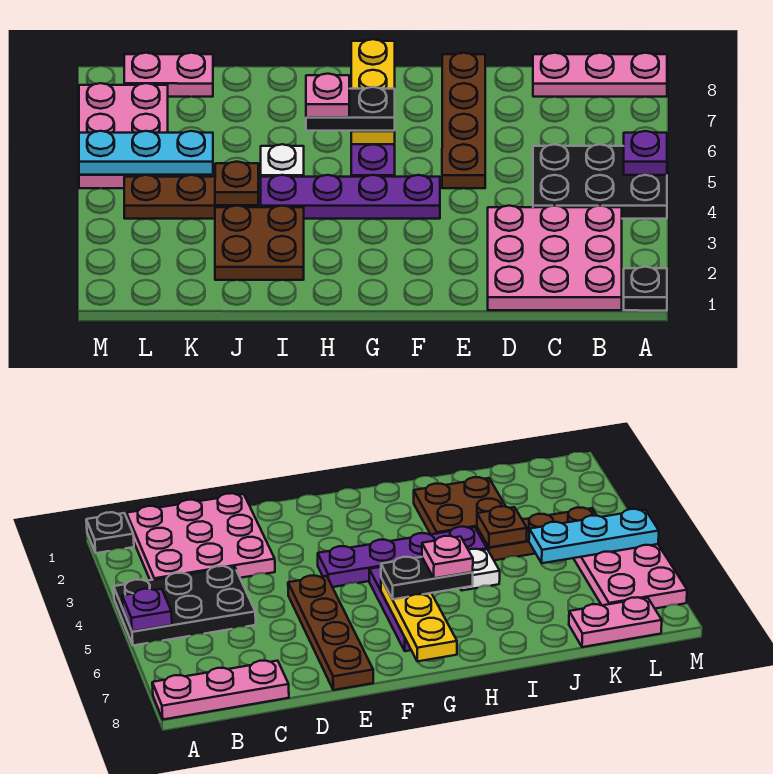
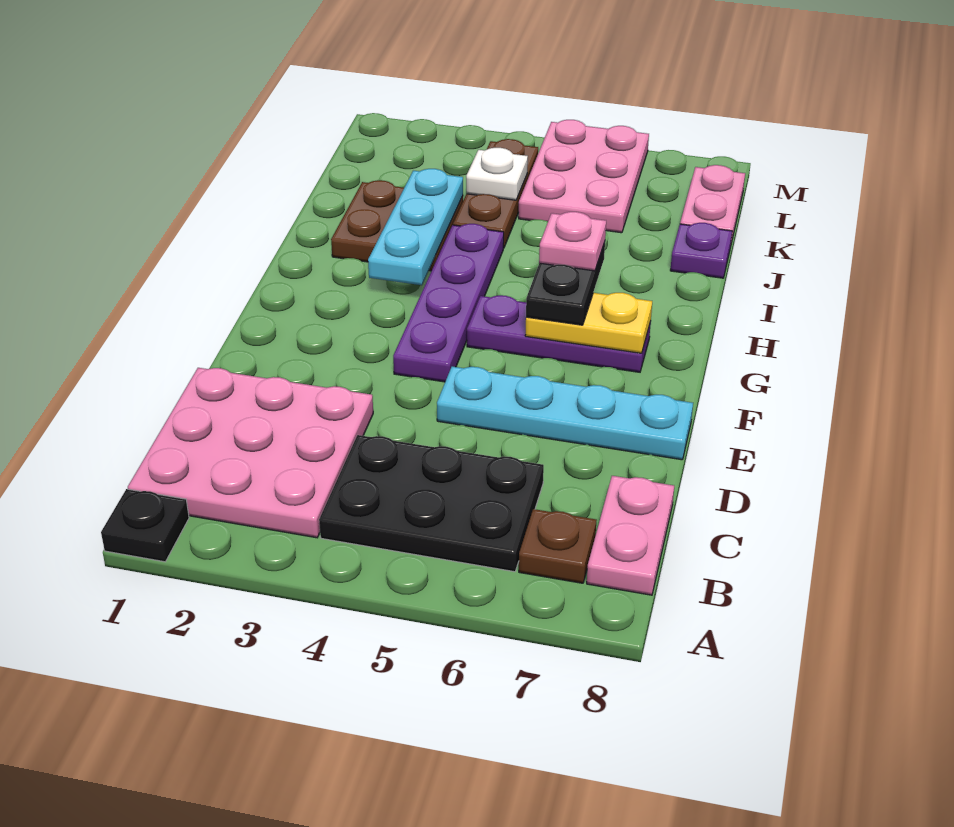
black plate A4:C5 level 1 -> black plate B4:C6 level 1
purple plate A5 level 2 -> purple plate J8 level 1
pink plate A8:C8 level 1 -> pink plate B8:C8 level 1
brown plate E5:E8 level 1 -> cyan plate E5:E8 level 1
yellow plate G6:G8 level 2 -> yellow plate G6:G7 level 2
white plate I5 level 1 -> white plate K4 level 2
brown plate J4 level 2 -> brown plate B7 level 1
cyan plate K5:M5 level 2 -> cyan plate H3:J3 level 2
pink plate L5:M7 level 1 -> pink plate K5:M6 level 1

